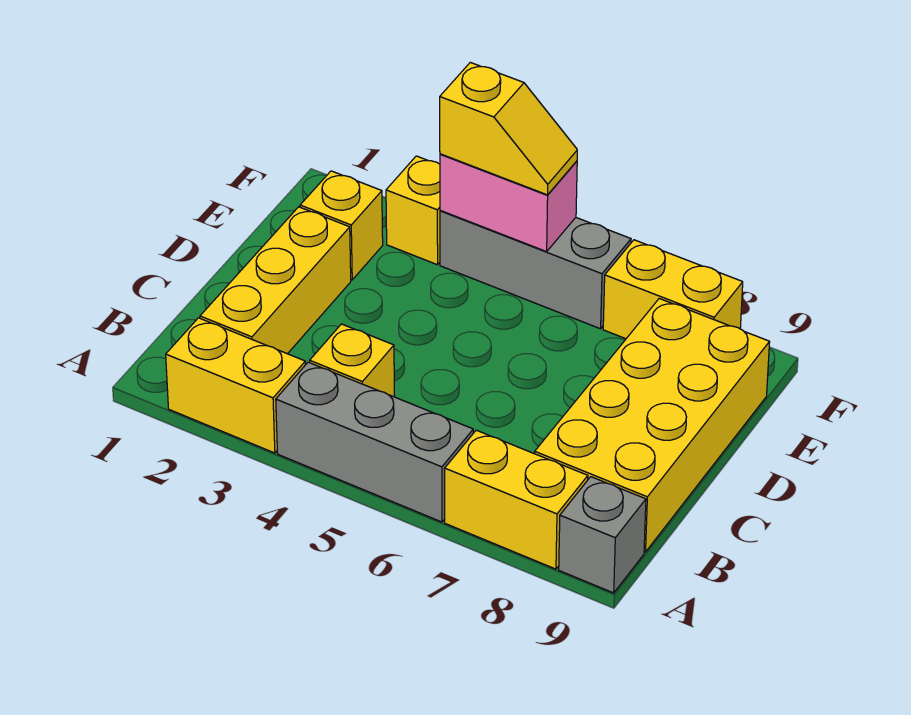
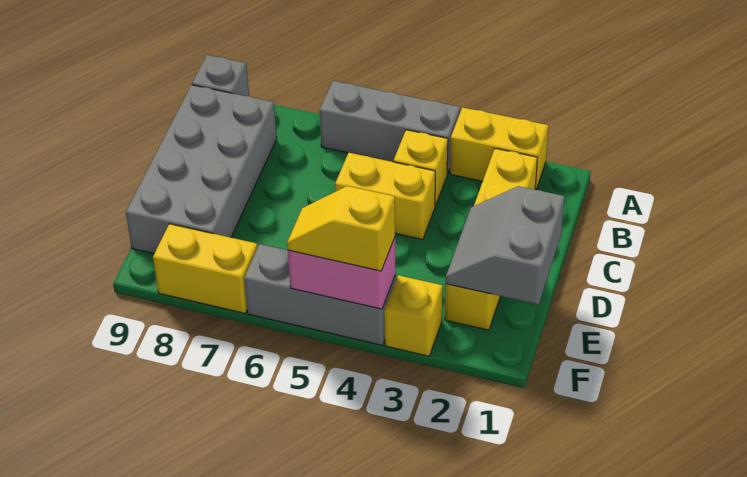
yellow brick A7:A8 level 1 -> yellow brick C4:C5 level 1
yellow brick B8:E9 level 1 -> grey brick B8:E9 level 1
none -> grey slope D1:E2 level 2 top 1

